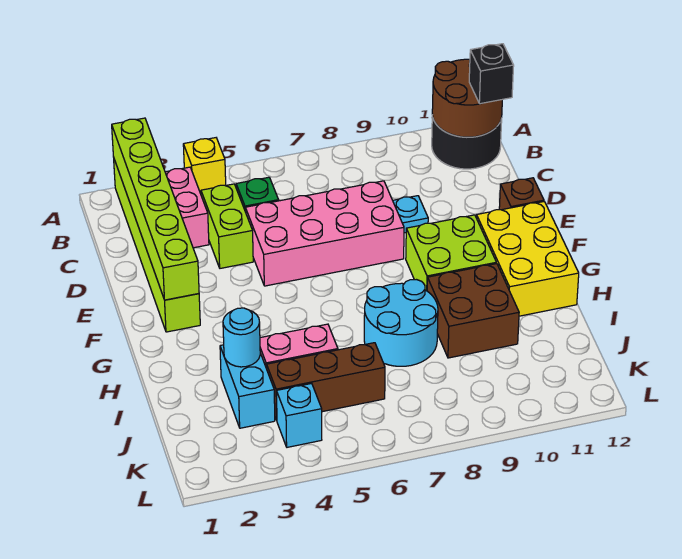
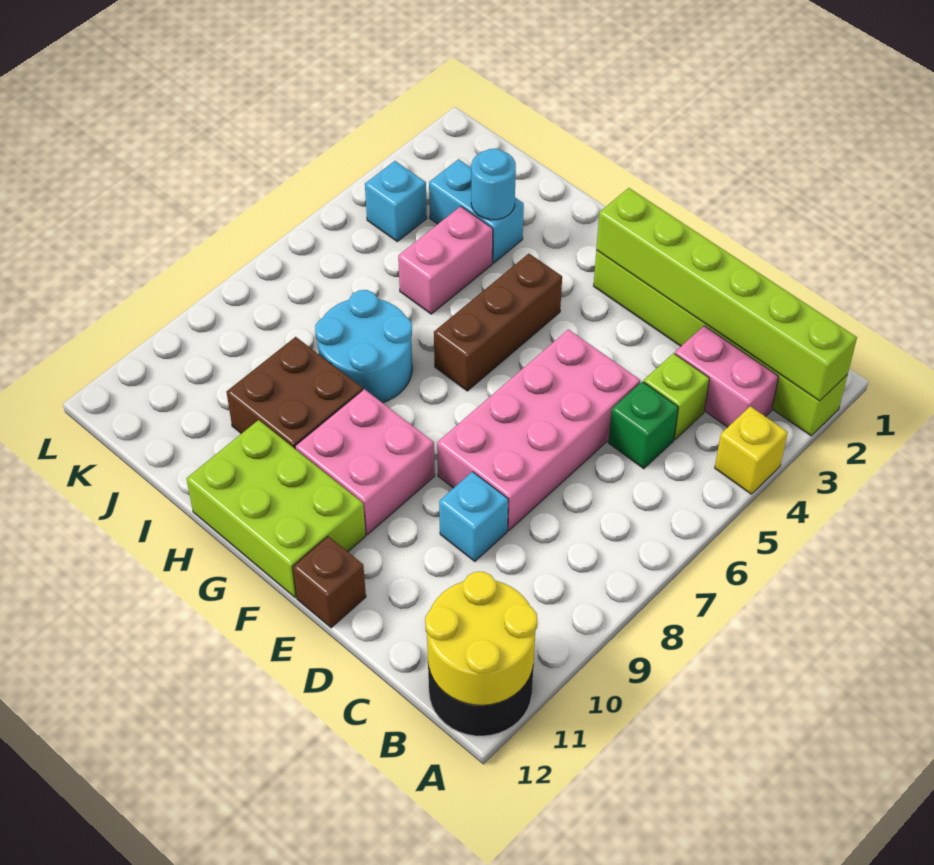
brown round brick A11:B12 level 2 -> yellow round brick A11:B12 level 2
black brick B12 level 3 -> none
lime brick C4:D4 level 1 -> lime brick C4 level 1
cyan plate D9 level 1 -> cyan brick D9 level 1
lime brick F9:G10 level 1 -> pink brick F9:G10 level 1
yellow brick F11:H12 level 1 -> lime brick F11:H12 level 1
brown brick J4:J6 level 1 -> brown brick G4:G6 level 1

